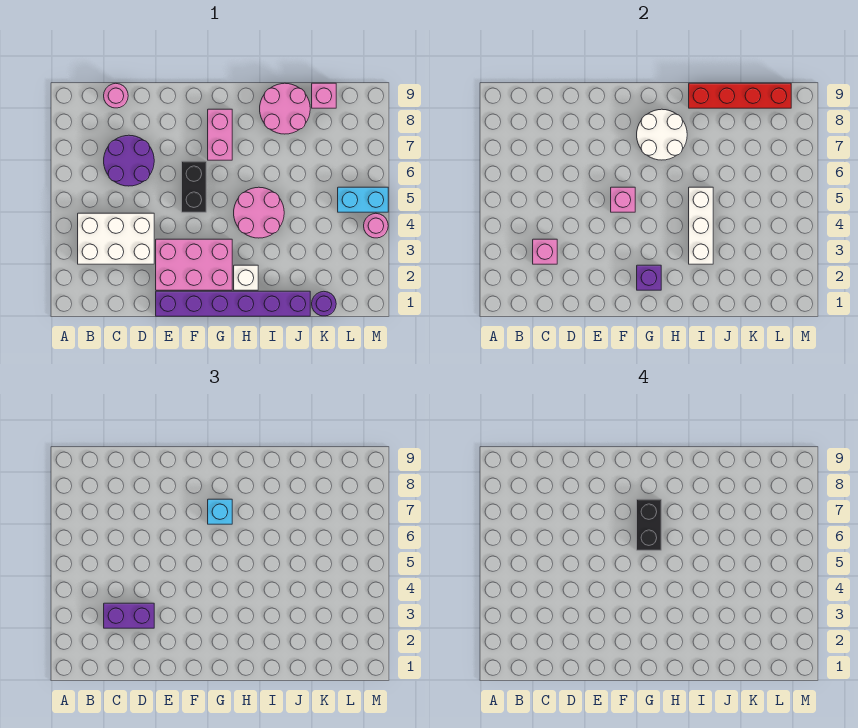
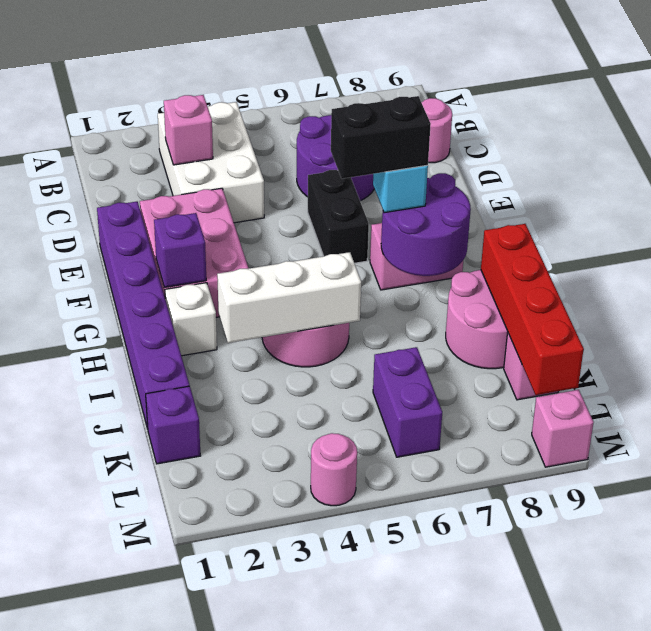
purple brick C3:D3 level 3 -> purple brick K6:L6 level 1
black brick F5:F6 level 1 -> black brick E6:F6 level 1
pink brick F5 level 2 -> pink brick M9 level 1
white round brick G7:H8 level 2 -> purple round brick G7:H8 level 2
purple round brick K1 level 1 -> purple brick K1 level 1
cyan brick L5:M5 level 1 -> none

